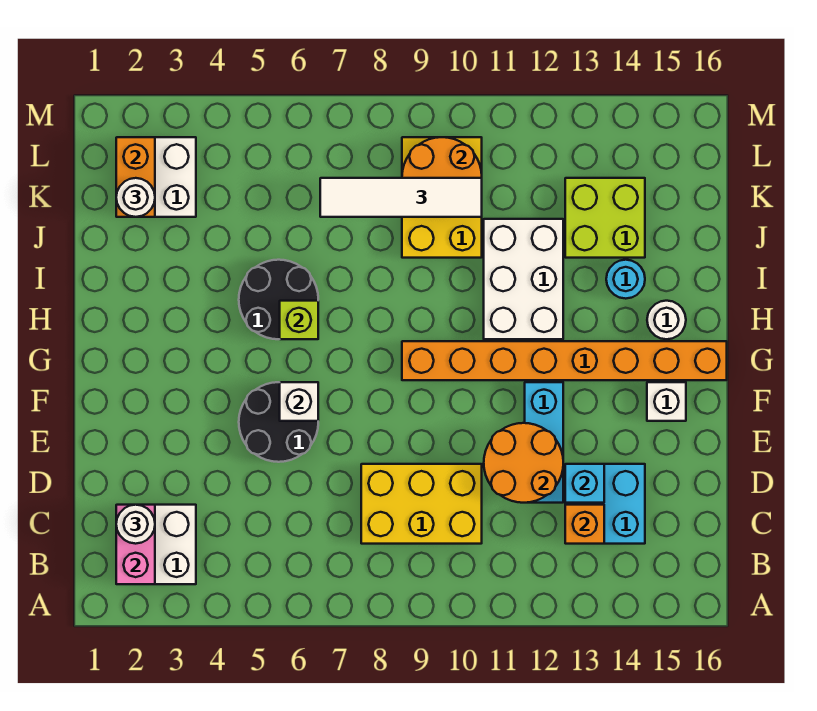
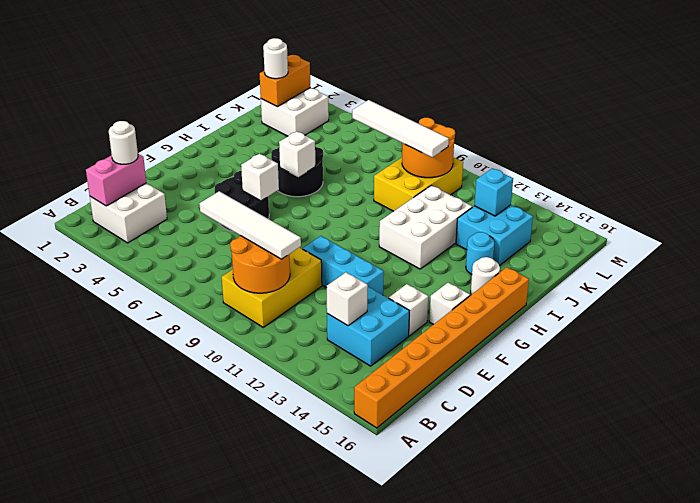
none -> white tile C7:C10 level 3
yellow brick C8:D10 level 1 -> yellow brick B9:D10 level 1
orange brick C13 level 2 -> white brick C13 level 2
orange round brick D11:E12 level 2 -> orange round brick B9:C10 level 2
cyan brick D12:F12 level 1 -> cyan brick E10:E12 level 1
cyan brick D13 level 2 -> cyan brick K13 level 2
none -> white brick E14 level 1
orange brick G9:G16 level 1 -> orange brick A16:H16 level 1
lime brick H6 level 2 -> white brick H6 level 2
lime brick J13:K14 level 1 -> cyan brick J13:K14 level 1

